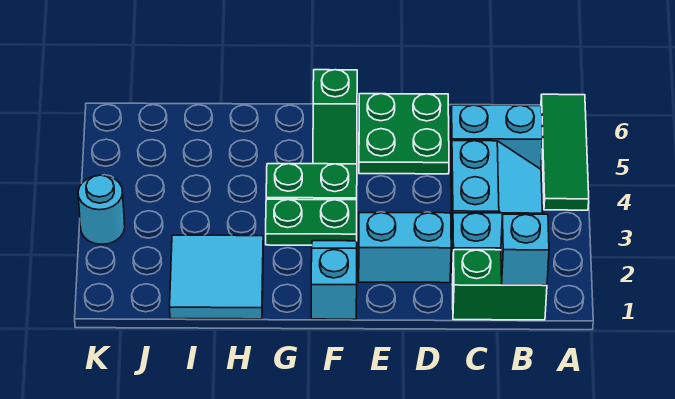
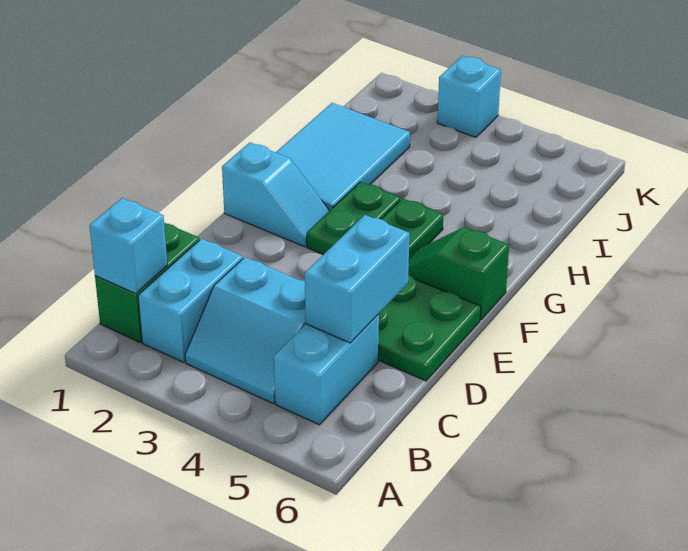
green tile A4:A6 level 1 -> none
cyan brick D2:E2 level 1 -> cyan brick C5:D5 level 2
cyan tile H1:I2 level 1 -> cyan tile G1:I2 level 1
cyan round brick K3 level 1 -> cyan brick K3 level 1

